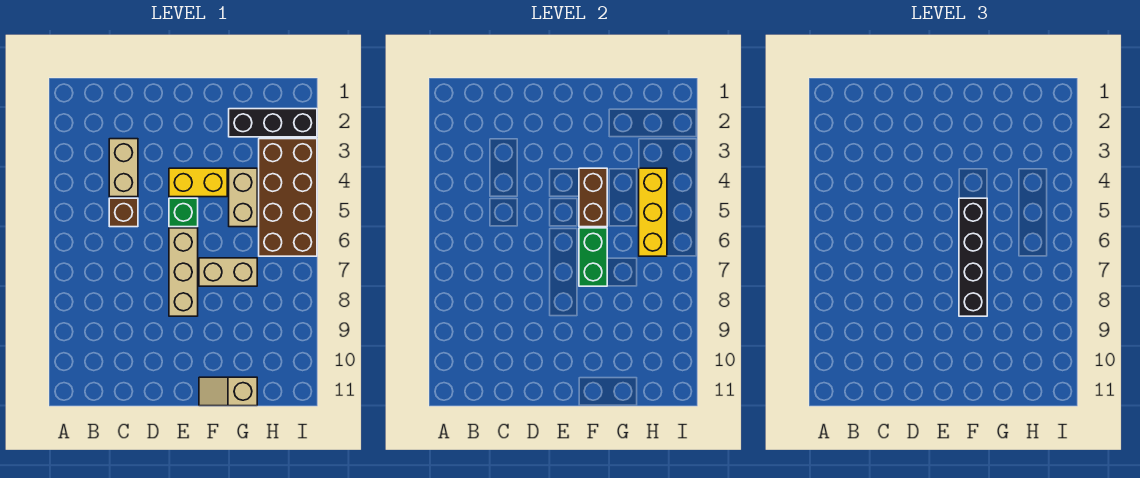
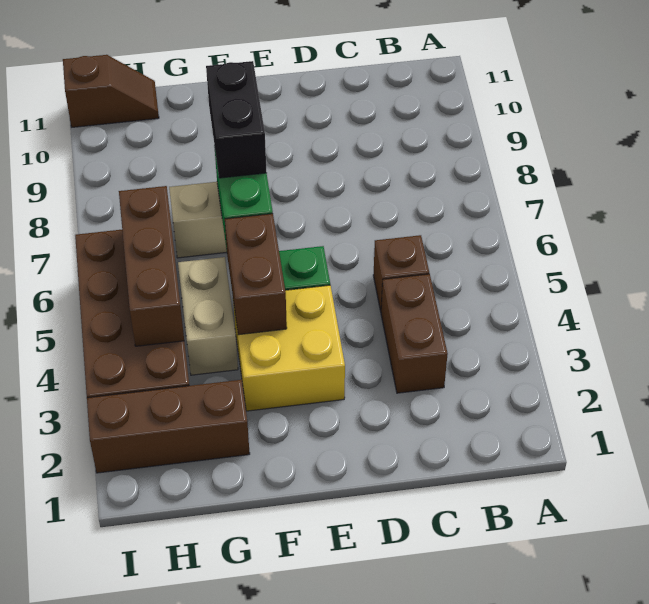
tan brick C3:C4 level 1 -> brown brick C3:C4 level 1
yellow brick E4:F4 level 1 -> yellow brick E3:F4 level 1
tan brick E6:E8 level 1 -> none
black brick F5:F8 level 3 -> black brick F7:F8 level 3
tan slope F11:G11 level 1 top G -> none
black brick G2:I2 level 1 -> brown brick G2:I2 level 1
yellow brick H4:H6 level 2 -> brown brick H4:H6 level 2
none -> brown slope H11:I11 level 1 top I

